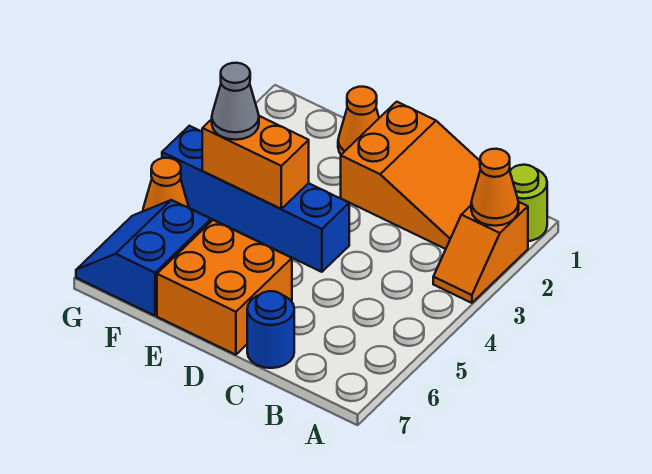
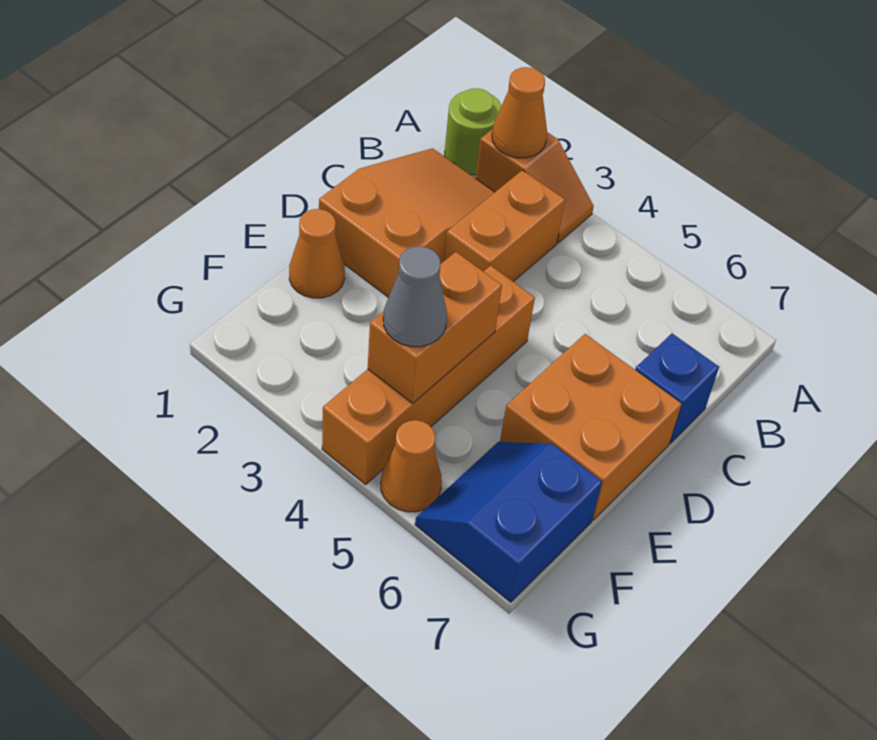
none -> orange brick B3:C3 level 1
blue round brick C7 level 1 -> blue brick C7 level 1
blue brick D4:G4 level 1 -> orange brick D4:G4 level 1
blue slope F6:G7 level 1 top F -> blue slope F6:G7 level 1 top 7

